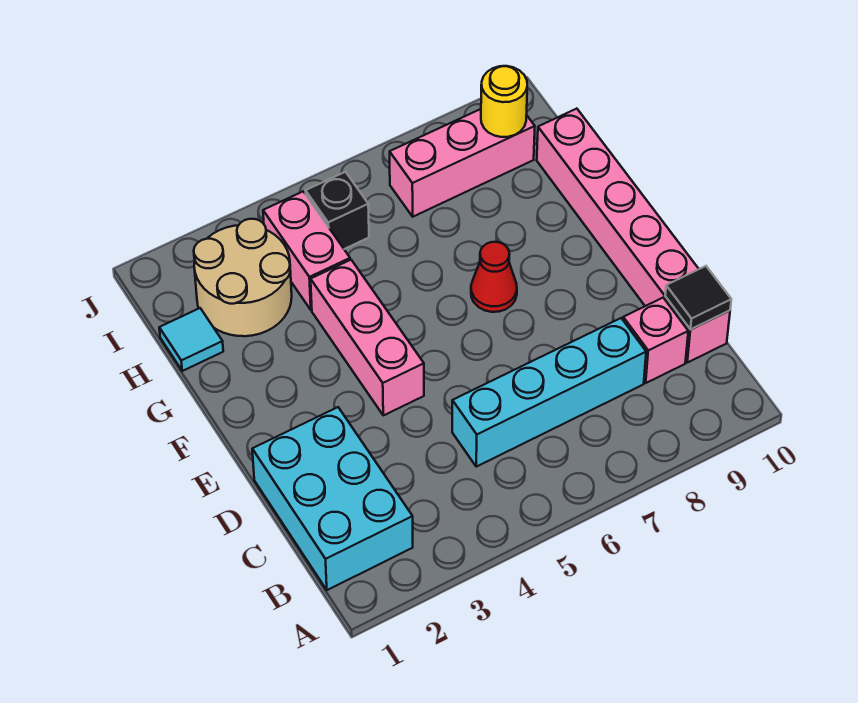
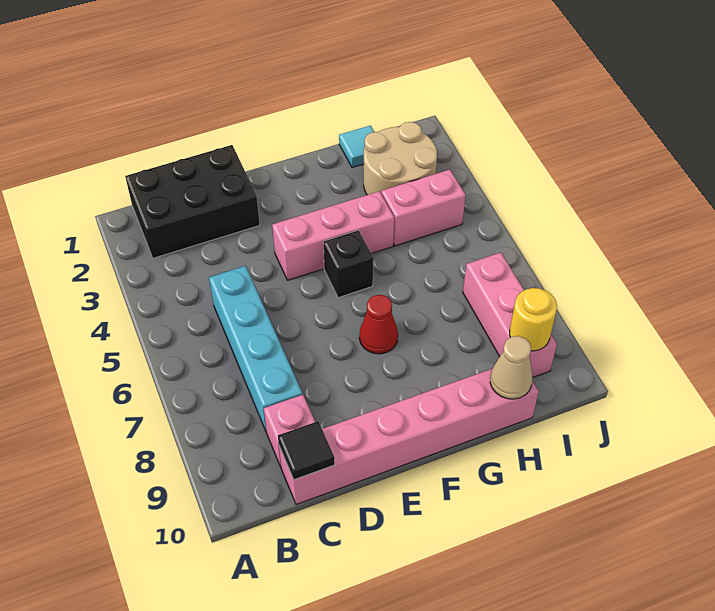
cyan brick B1:D2 level 1 -> black brick B1:D2 level 1
none -> tan cone H10 level 2
black brick I5 level 1 -> black brick F5 level 1

